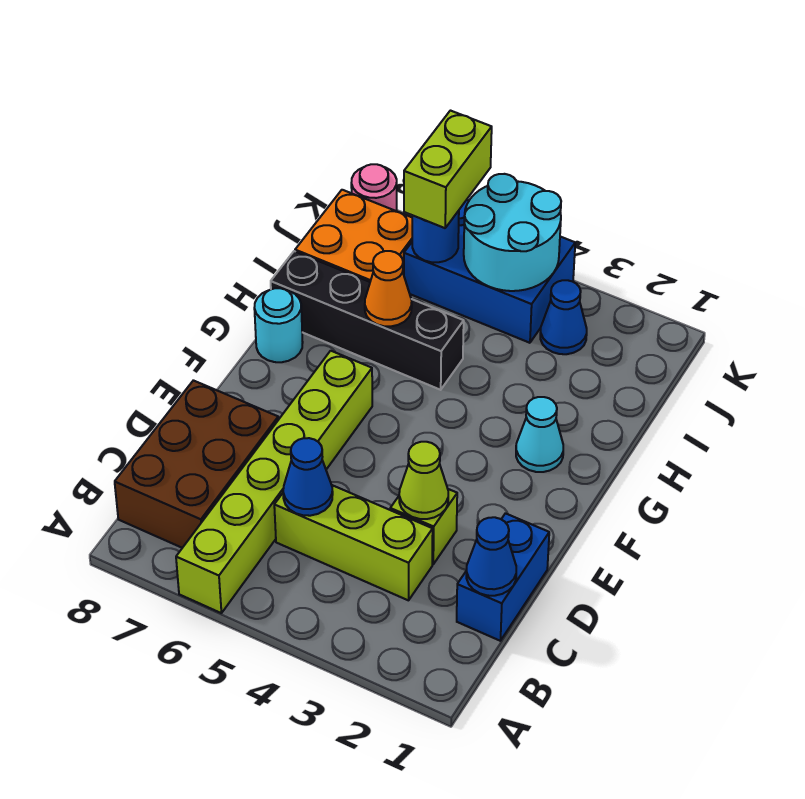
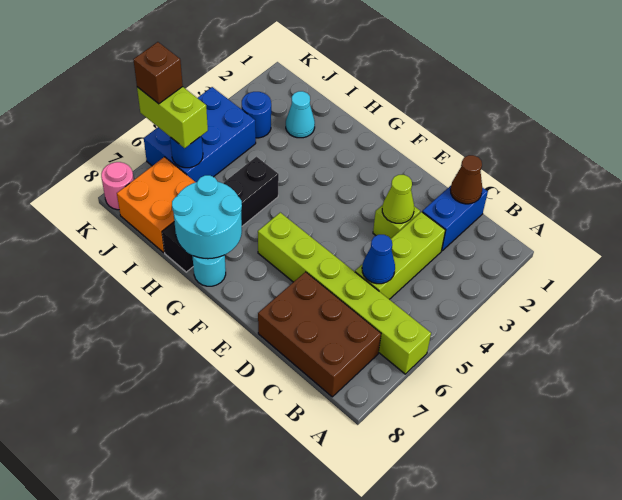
blue brick C1:D1 level 1 -> blue brick C1:C2 level 1
blue cone C1 level 2 -> brown cone C1 level 2
cyan cone G2 level 1 -> cyan cone I2 level 1
orange cone H6 level 2 -> none
blue cone J3 level 1 -> blue round brick J3 level 1
cyan round brick J4:K5 level 2 -> cyan round brick G7:H8 level 2
none -> brown brick K6 level 4

